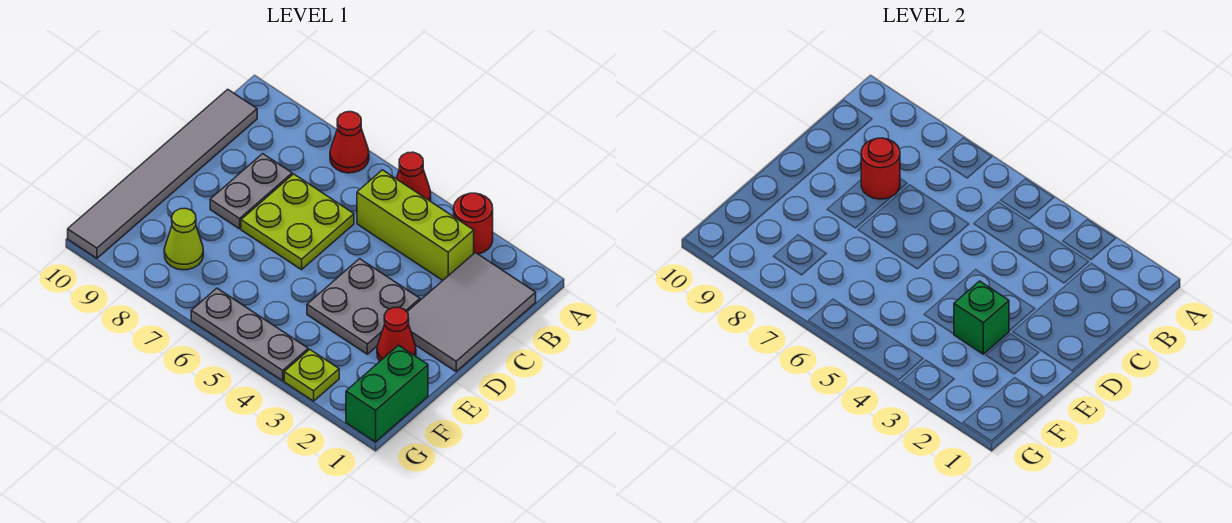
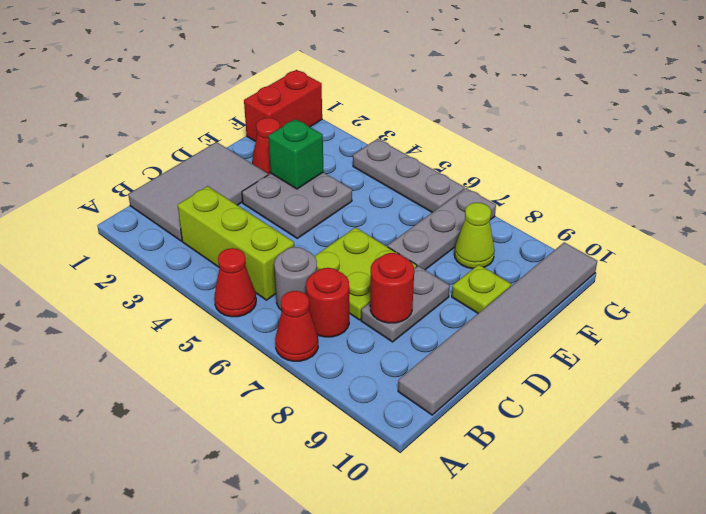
red round brick A3 level 1 -> red round brick B7 level 1
none -> grey round brick B6 level 1
none -> grey plate E7:G7 level 1
green brick F1:G1 level 1 -> red brick F1:G1 level 1
lime plate G3 level 1 -> lime plate E9 level 1

